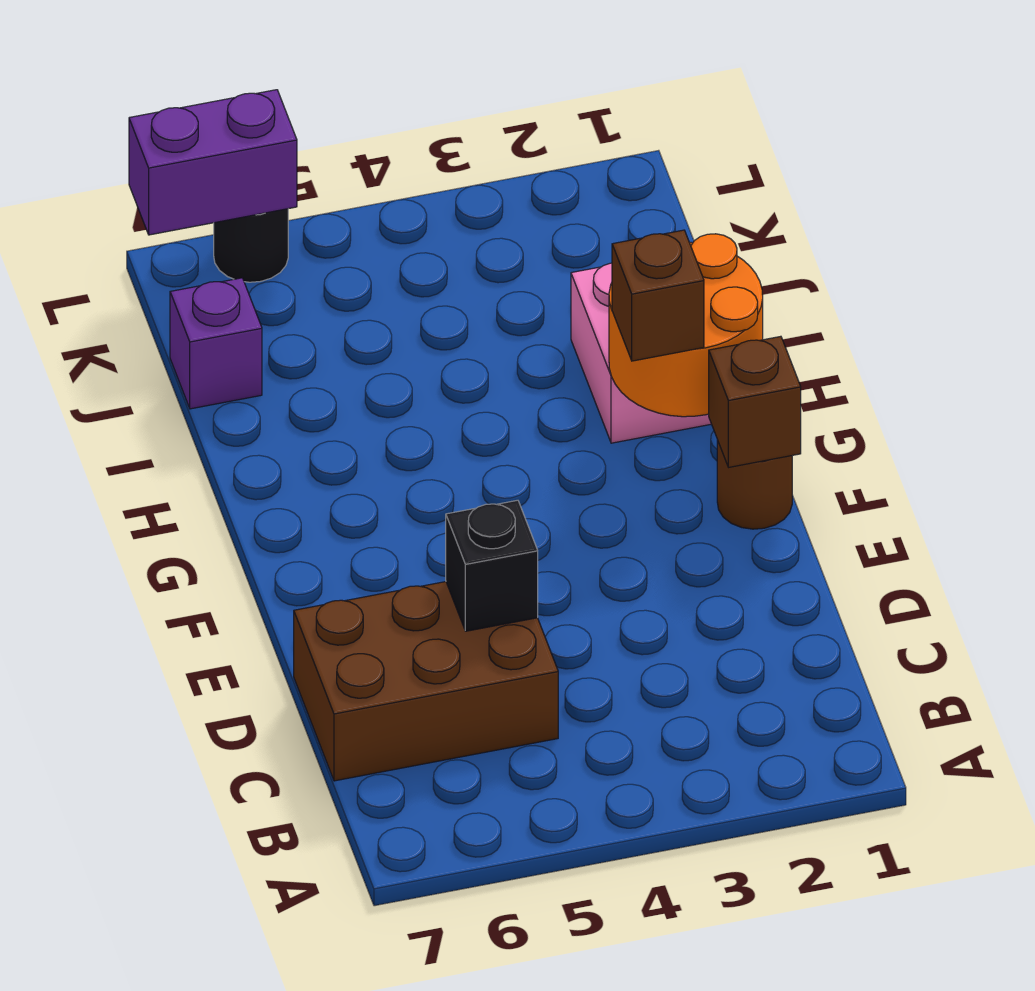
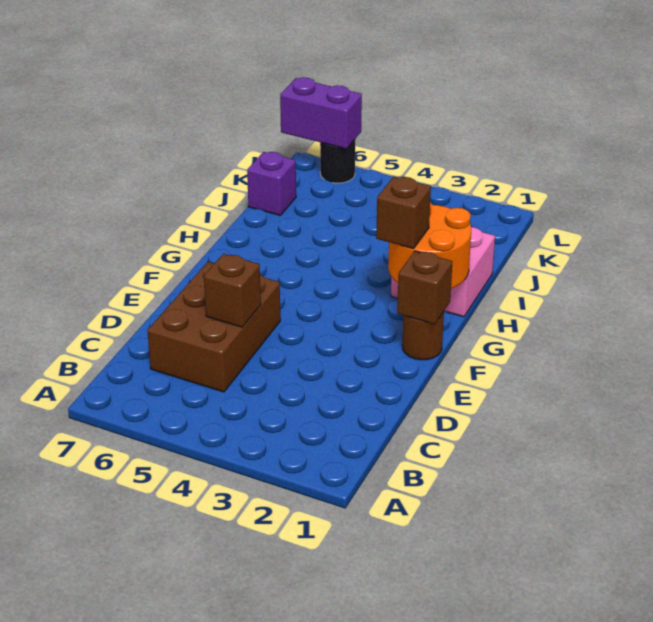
brown brick C5:D7 level 1 -> brown brick C5:E6 level 1
black brick D5 level 2 -> brown brick D5 level 2

